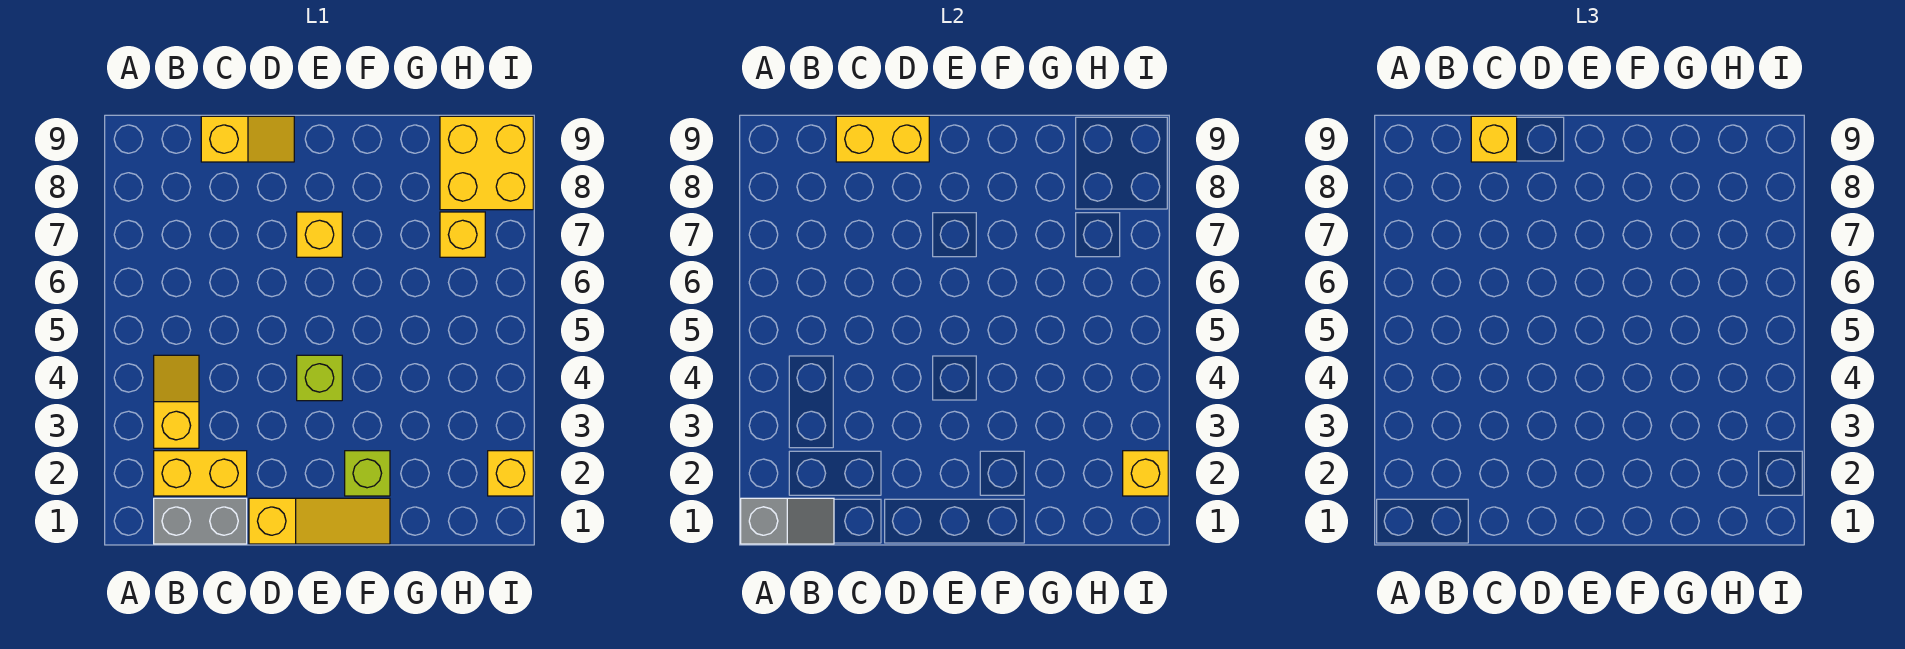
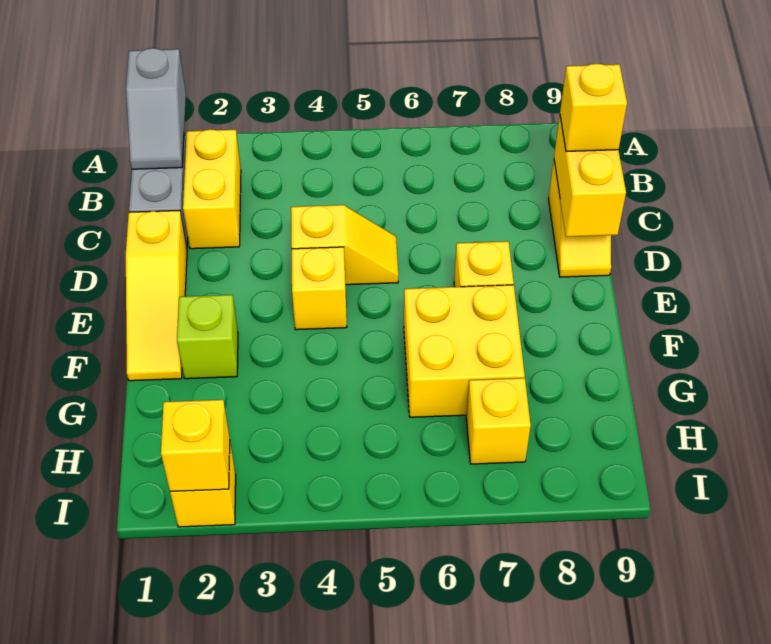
yellow slope B3:B4 level 1 top 3 -> yellow slope D4:D5 level 1 top 4
lime brick E4 level 1 -> yellow brick E4 level 1
yellow brick H8:I9 level 1 -> yellow brick F6:G7 level 1

